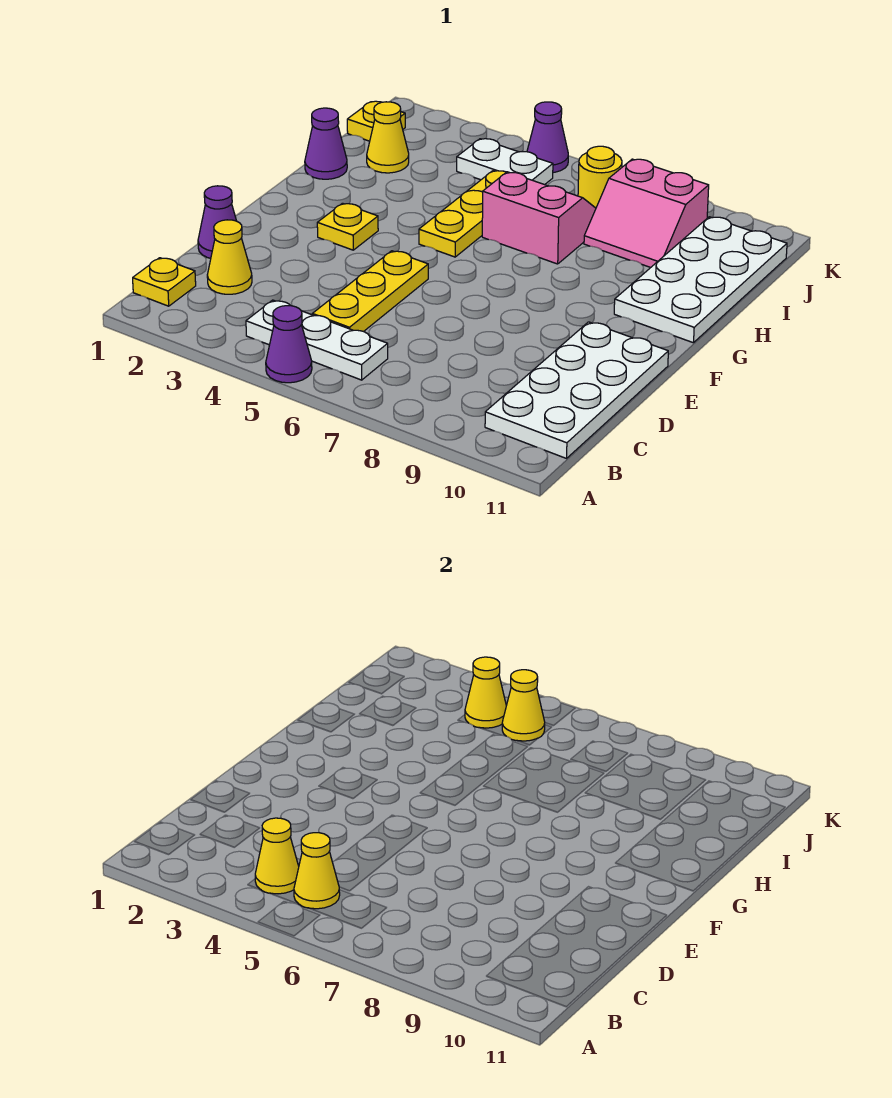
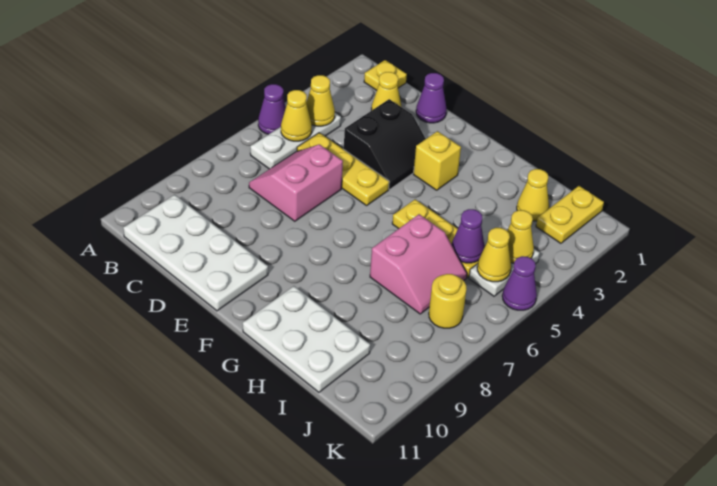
none -> black slope D3:E4 level 1 top D
yellow plate F3 level 1 -> yellow brick F3 level 1
white plate G10:J11 level 1 -> white plate G10:I11 level 1
purple cone H1 level 1 -> purple cone I5 level 2
pink slope I8:J9 level 1 top J -> pink slope C6:D7 level 1 top D
yellow plate J1 level 1 -> yellow plate J1:J2 level 1

